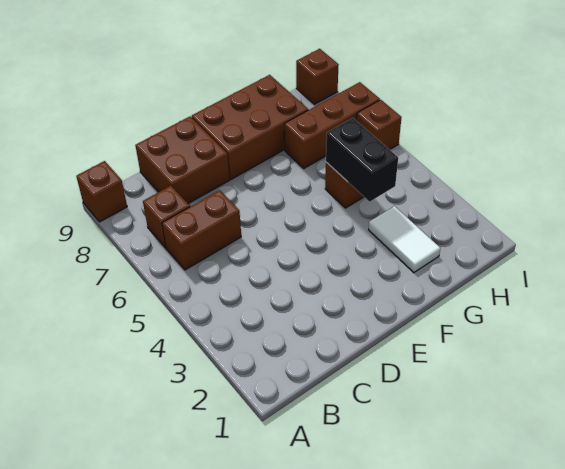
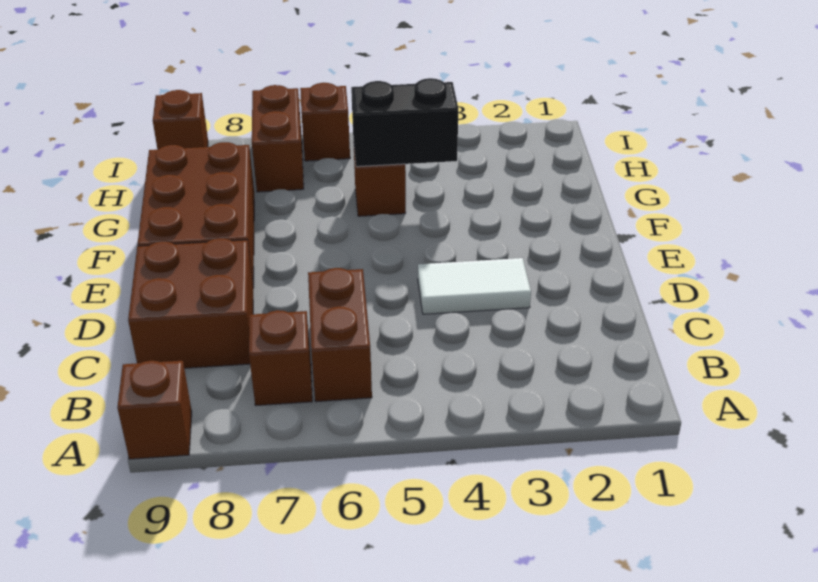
white tile G2:G3 level 1 -> white tile D3:D4 level 1
brown brick G7:I7 level 1 -> brown brick H7:I7 level 1

